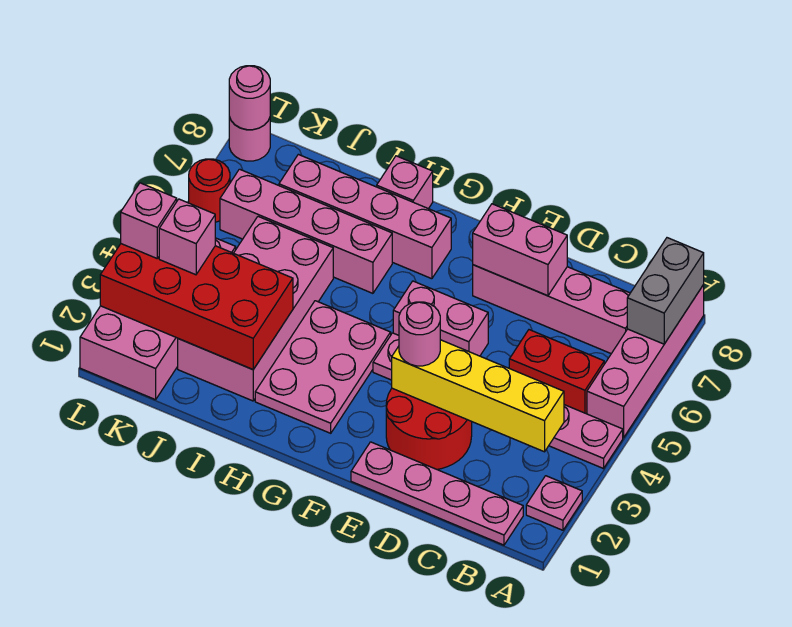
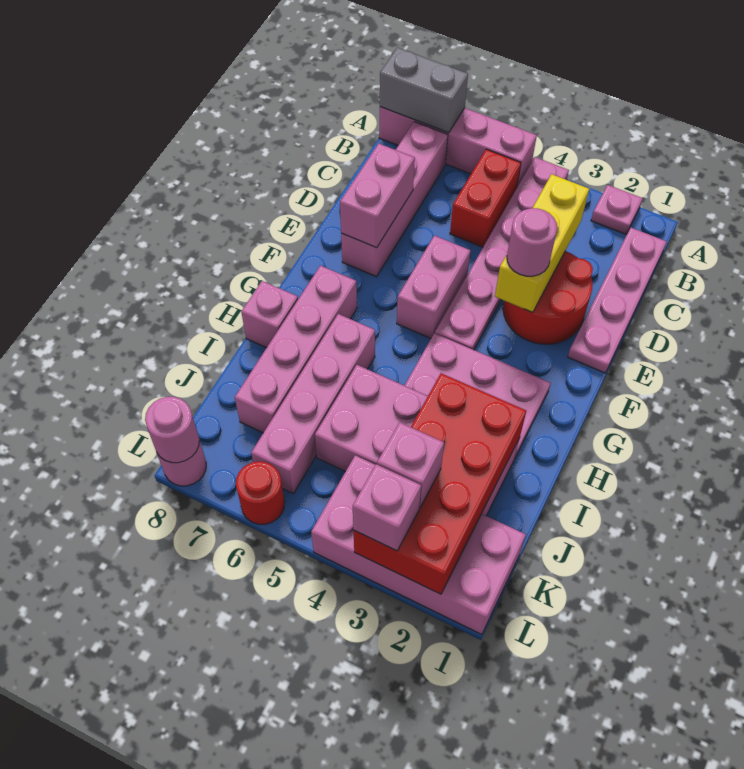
yellow brick B3:E3 level 2 -> yellow brick C3:E3 level 2

